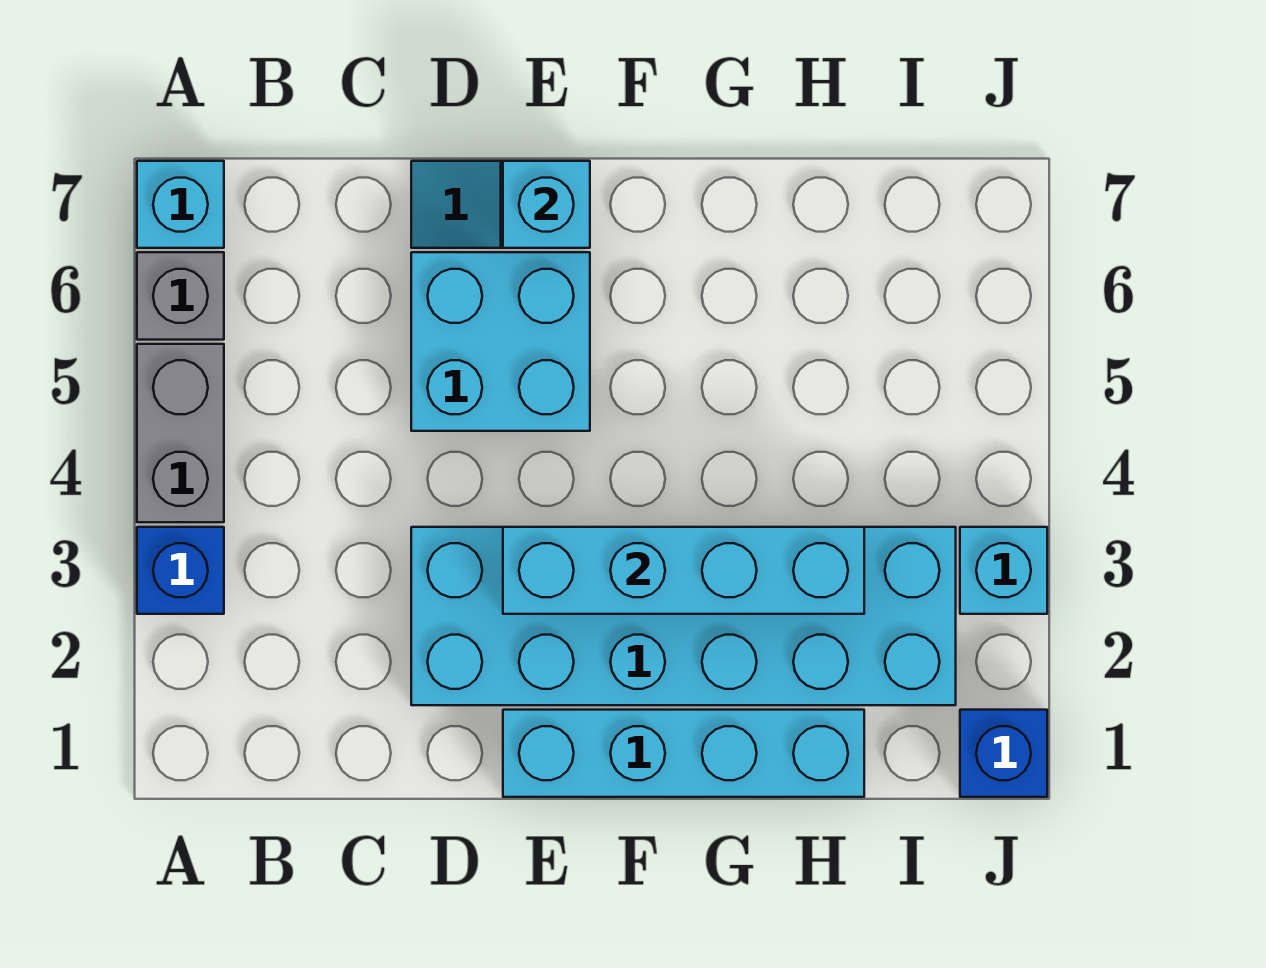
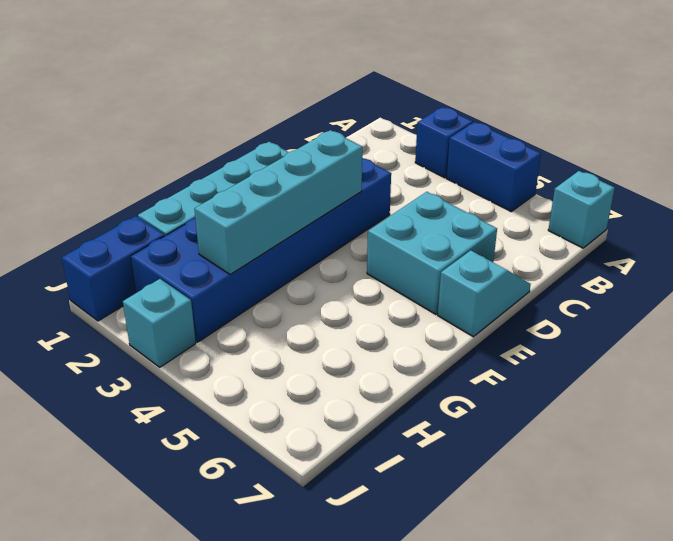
grey brick A4:A5 level 1 -> blue brick A4:A5 level 1
grey brick A6 level 1 -> none
cyan brick D2:I3 level 1 -> blue brick D2:I3 level 1
cyan brick E7 level 2 -> none
blue brick J1 level 1 -> blue brick I1:J1 level 1

